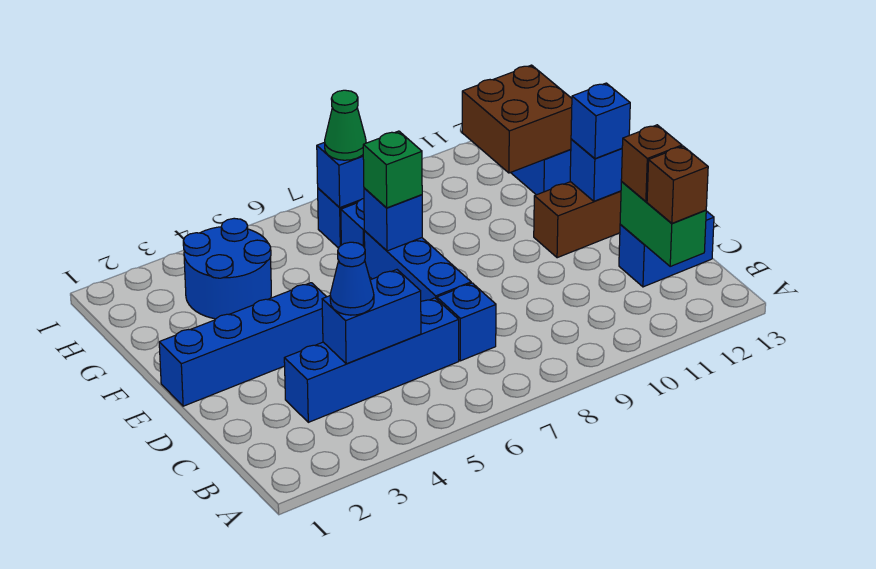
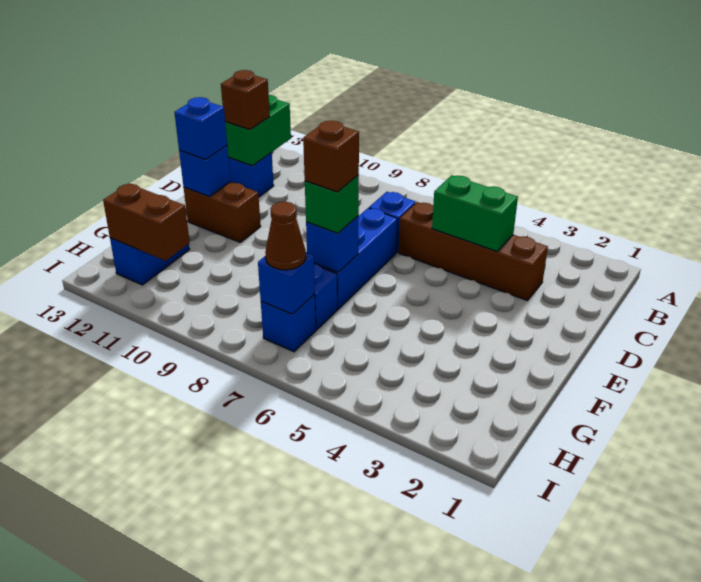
brown brick B12 level 3 -> brown brick F7 level 4
blue brick C3:C6 level 1 -> brown brick C3:C6 level 1
blue brick C4:C5 level 2 -> green brick C4:C5 level 2
blue cone C4 level 3 -> none
blue brick E1:E4 level 1 -> none
blue round brick G3:H4 level 1 -> none
brown brick G11:H12 level 2 -> brown brick H11:H12 level 2
green cone H7 level 3 -> brown cone H7 level 3

